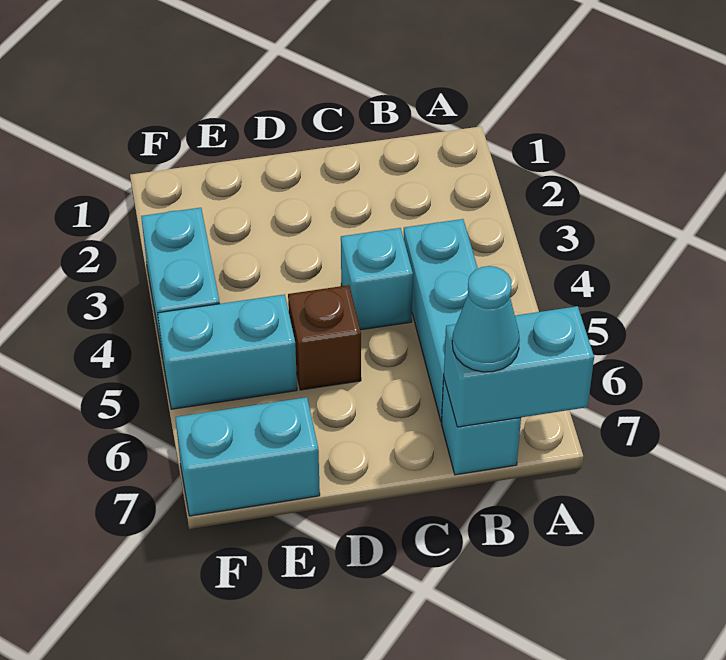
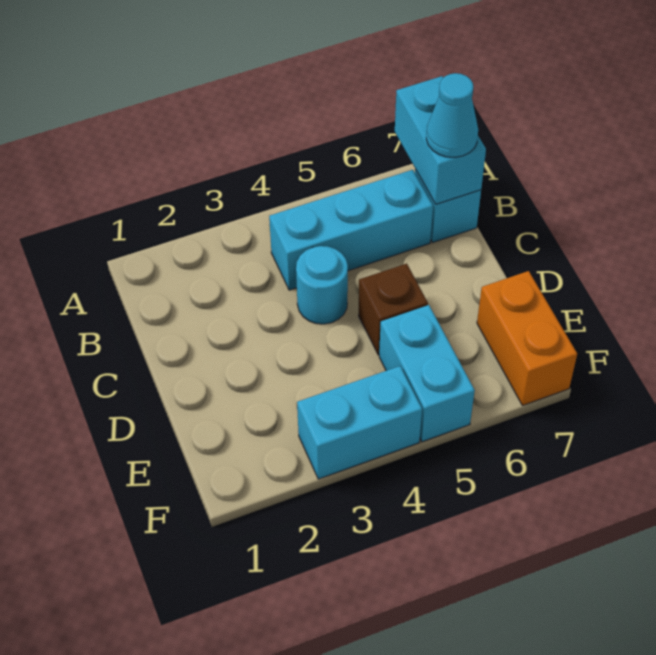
cyan brick C4 level 1 -> cyan round brick C4 level 1
cyan brick E7:F7 level 1 -> orange brick E7:F7 level 1

